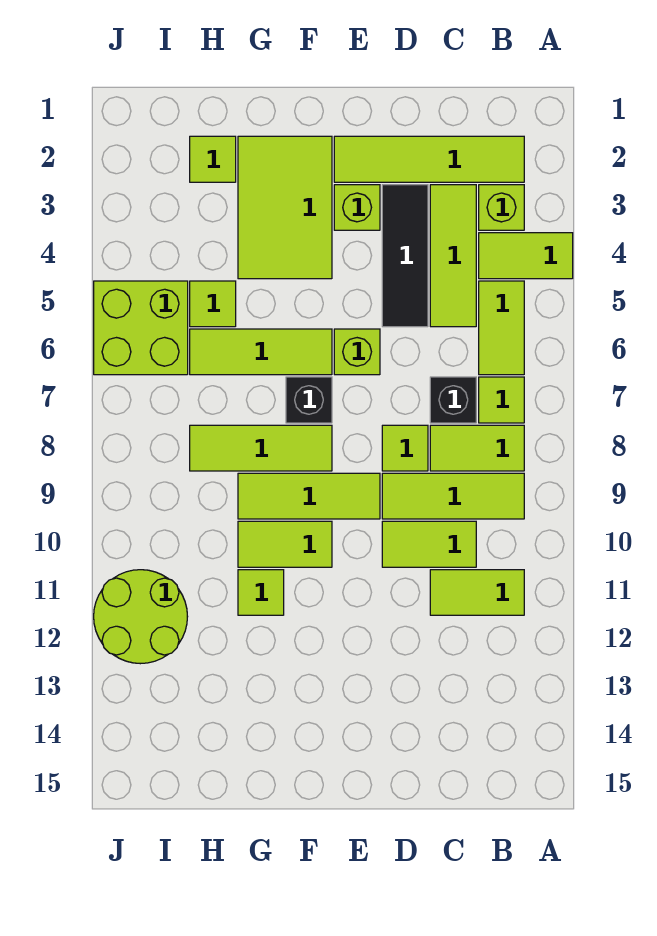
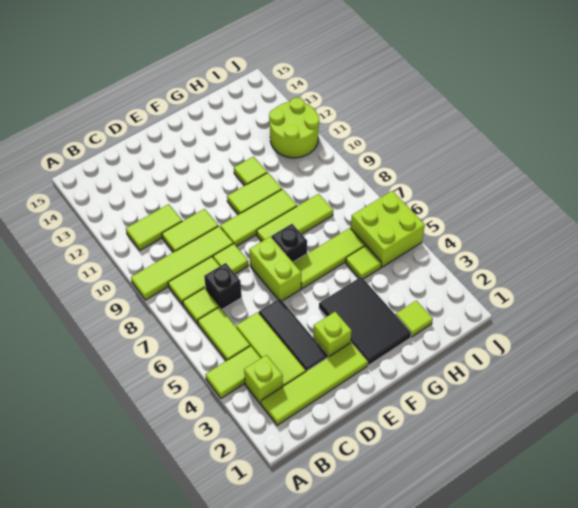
lime tile B9:D9 level 1 -> lime tile A9:D9 level 1
lime brick E6 level 1 -> lime brick E6:E7 level 1
lime tile F2:G4 level 1 -> black tile F2:G4 level 1

